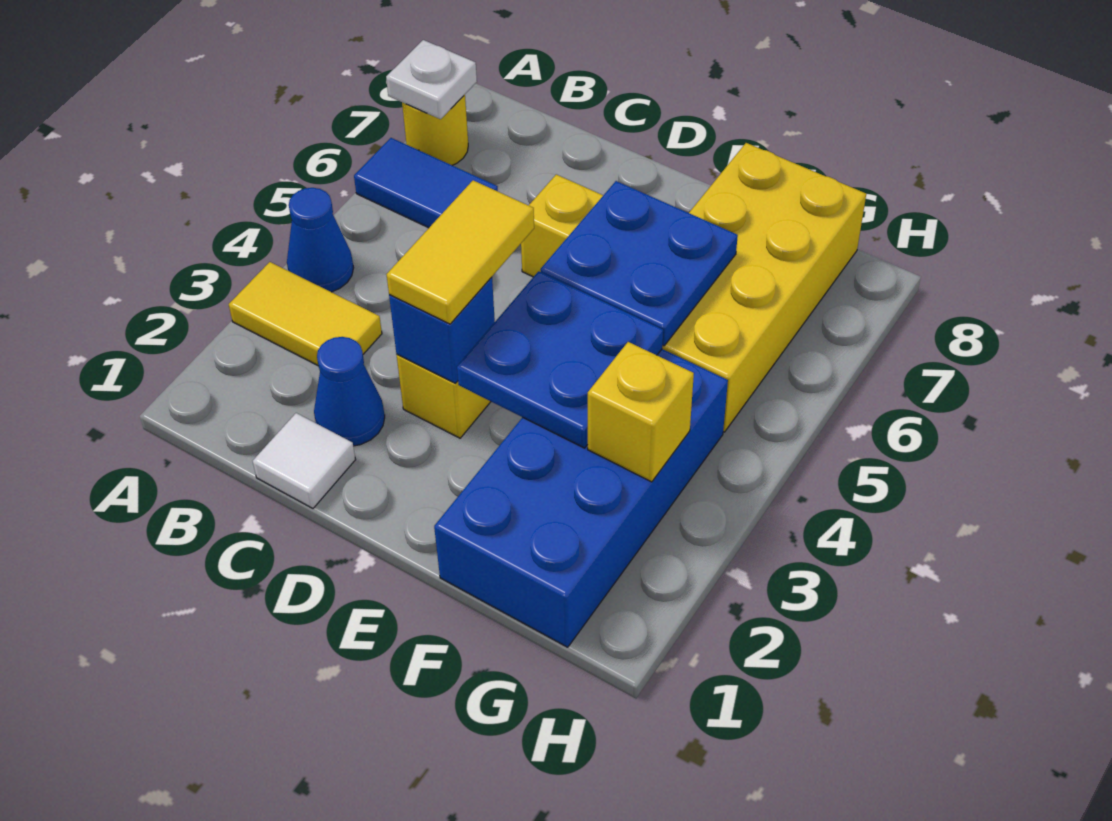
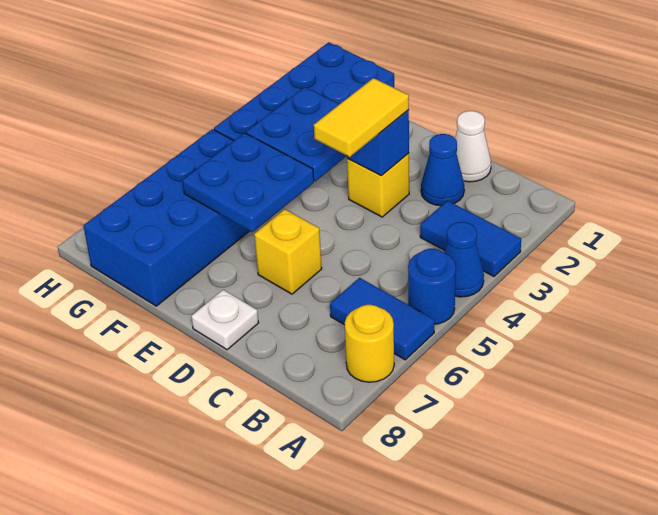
yellow tile A3:B3 level 1 -> blue tile A3:B3 level 1
none -> blue round brick A5 level 1
white plate A7 level 2 -> white plate D8 level 1
white tile C1 level 1 -> white cone C1 level 1
yellow brick F5:G8 level 1 -> blue brick F5:G8 level 1
yellow brick G3 level 2 -> none

